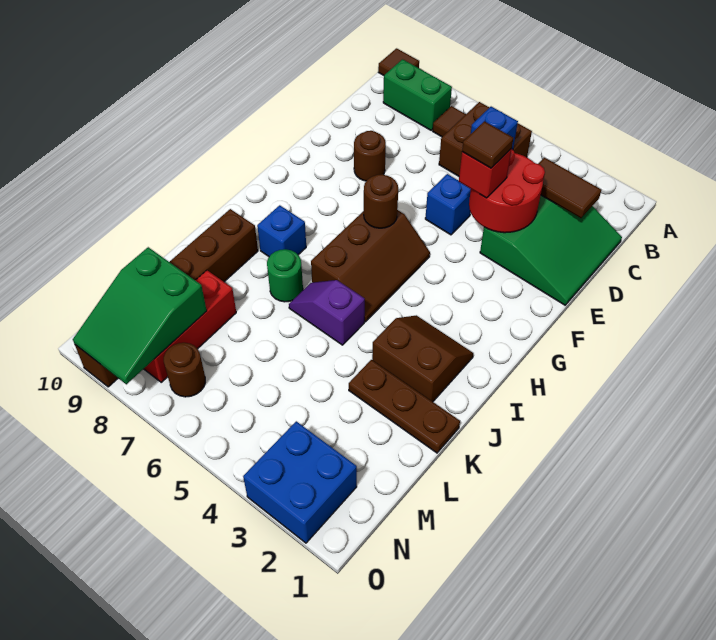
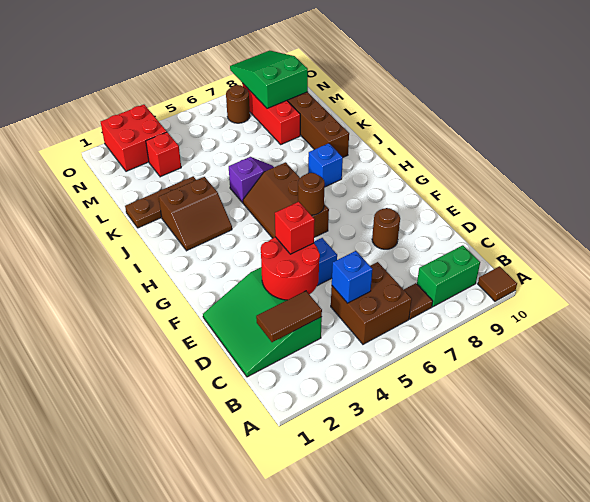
brown tile E4 level 4 -> none
green round brick J7 level 1 -> none
none -> red brick M3 level 1
blue brick N2:O3 level 1 -> red brick N2:O3 level 1

